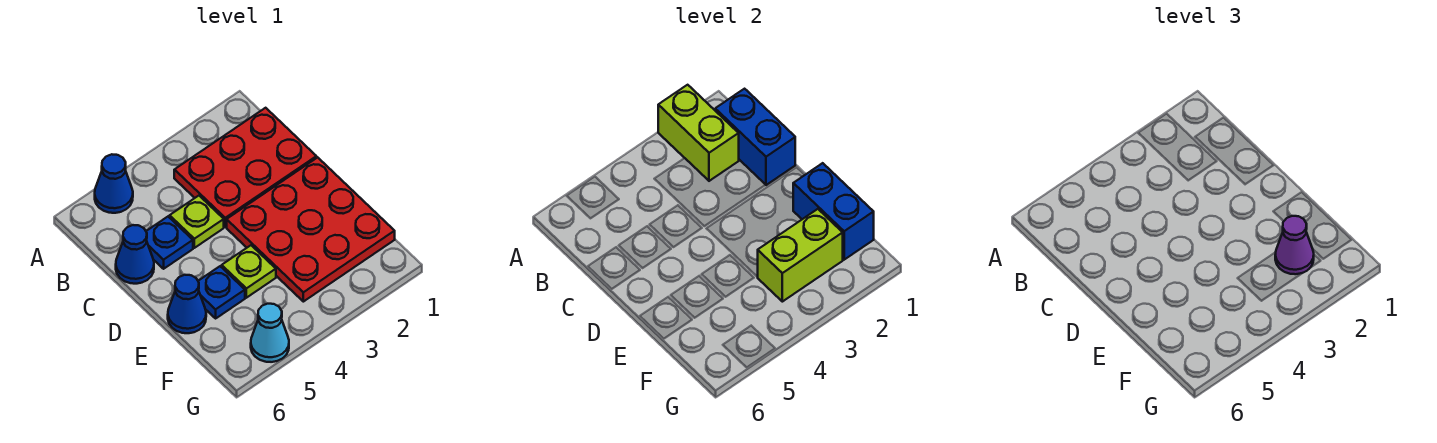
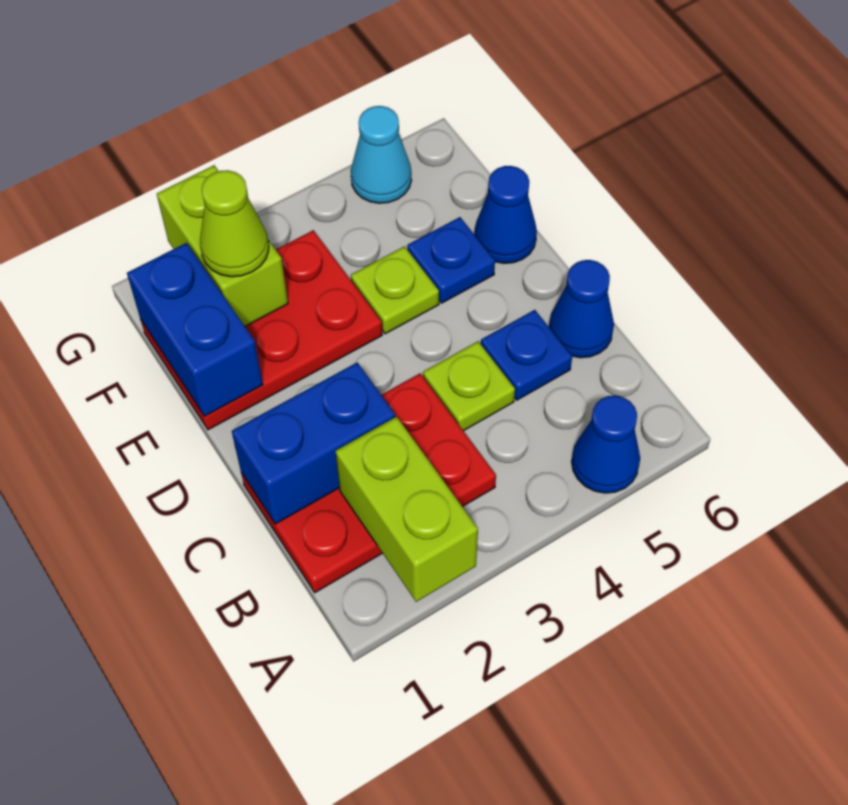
blue brick B1:C1 level 2 -> blue brick C1:C2 level 2
red plate D1:F3 level 1 -> red plate E1:F3 level 1
lime brick F2:F3 level 2 -> lime brick F2:G2 level 2
purple cone F2 level 3 -> lime cone F2 level 3

